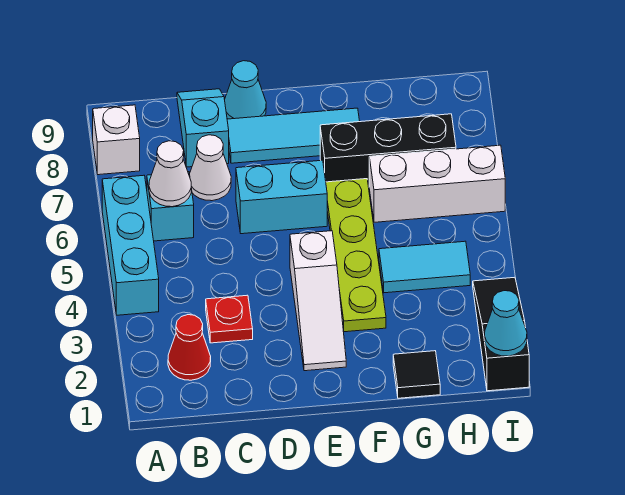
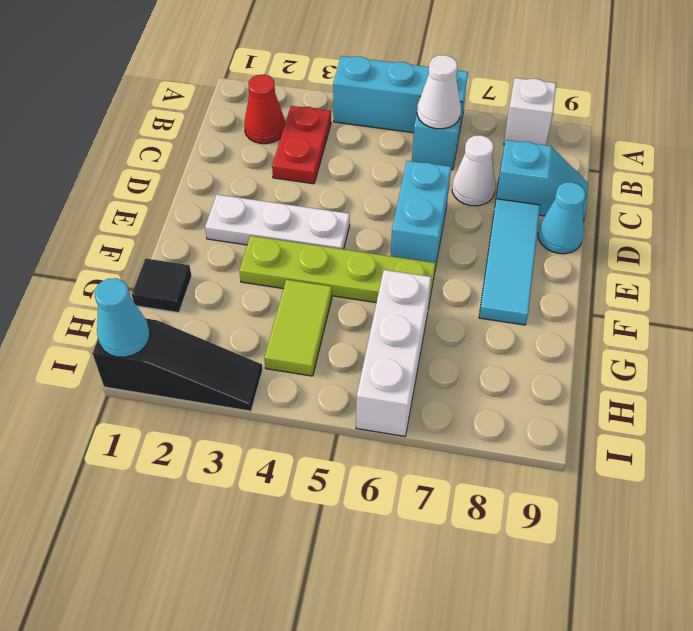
red plate C3 level 1 -> red plate B3:C3 level 1
white slope E2:E4 level 1 top 4 -> white plate E2:E4 level 1
black brick F7:H7 level 1 -> none
cyan tile G4:H4 level 1 -> lime tile G4:H4 level 1

